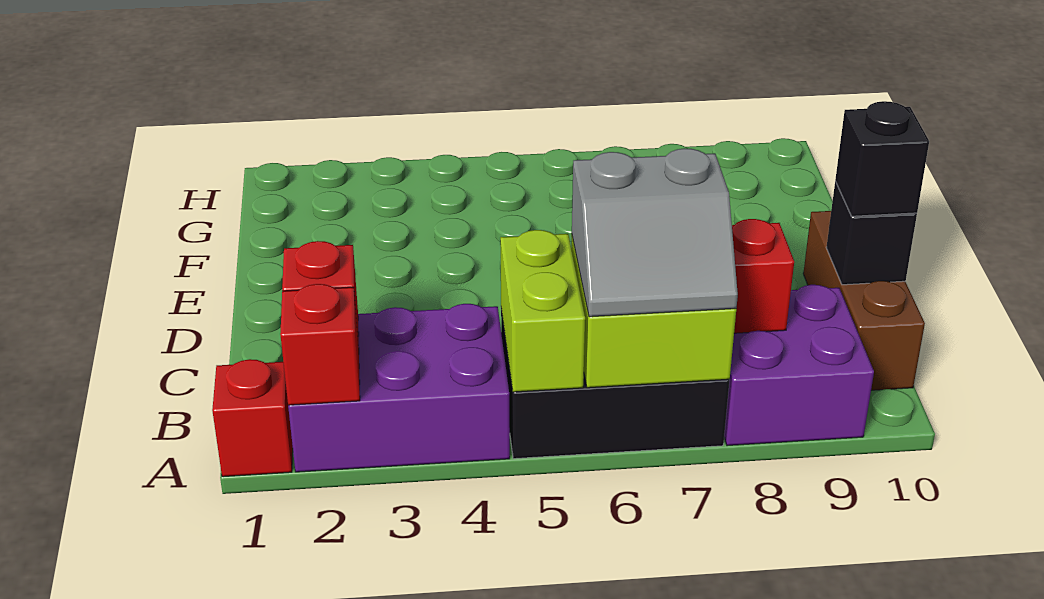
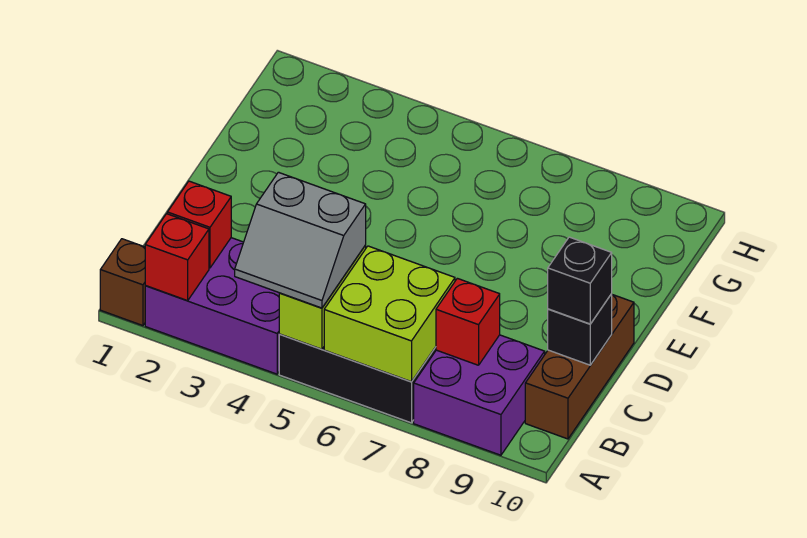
red brick A1 level 1 -> brown brick A1 level 1
grey slope A6:B7 level 3 top B -> grey slope A4:B5 level 3 top B

